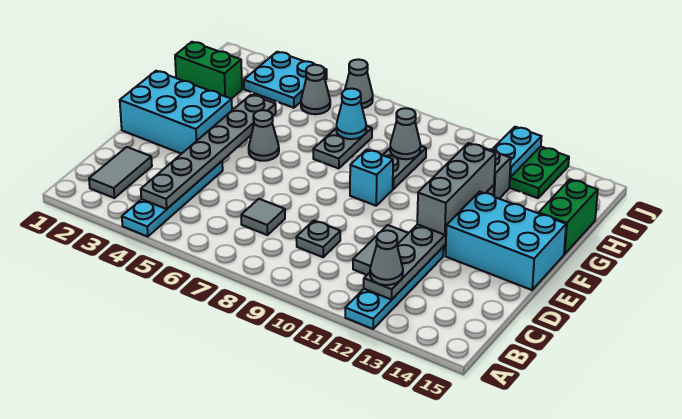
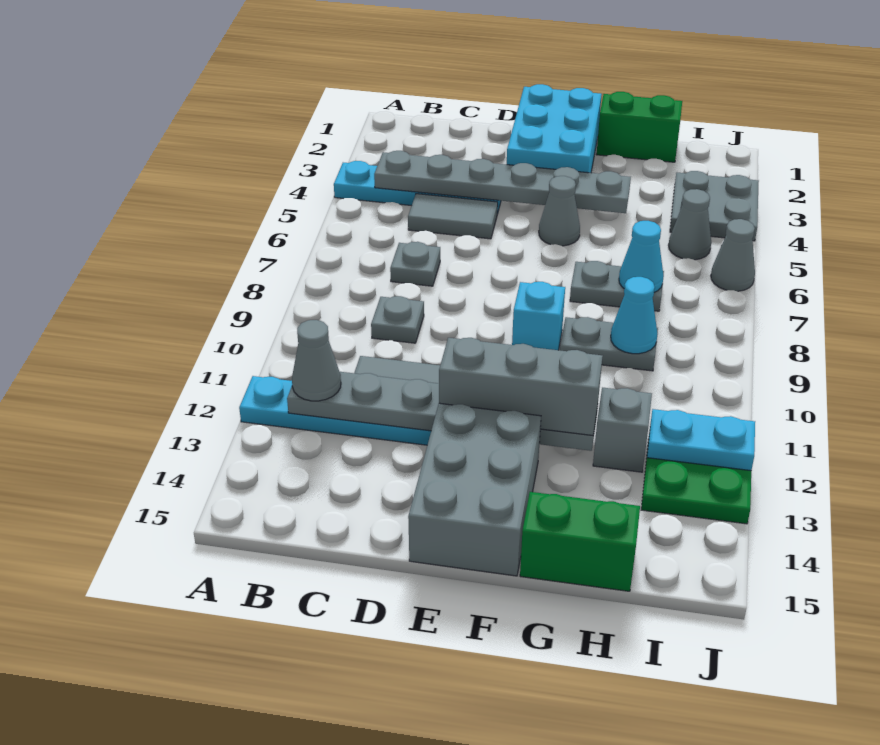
grey tile B2:C2 level 1 -> grey tile C5:D5 level 1
grey tile C7 level 1 -> grey plate C7 level 1
cyan brick E13:F15 level 1 -> grey brick E13:F15 level 1
green brick H1:H2 level 1 -> green brick G1:H1 level 1
grey cone H9 level 2 -> cyan cone H9 level 2
cyan plate I3:J4 level 1 -> grey plate I3:J4 level 1

